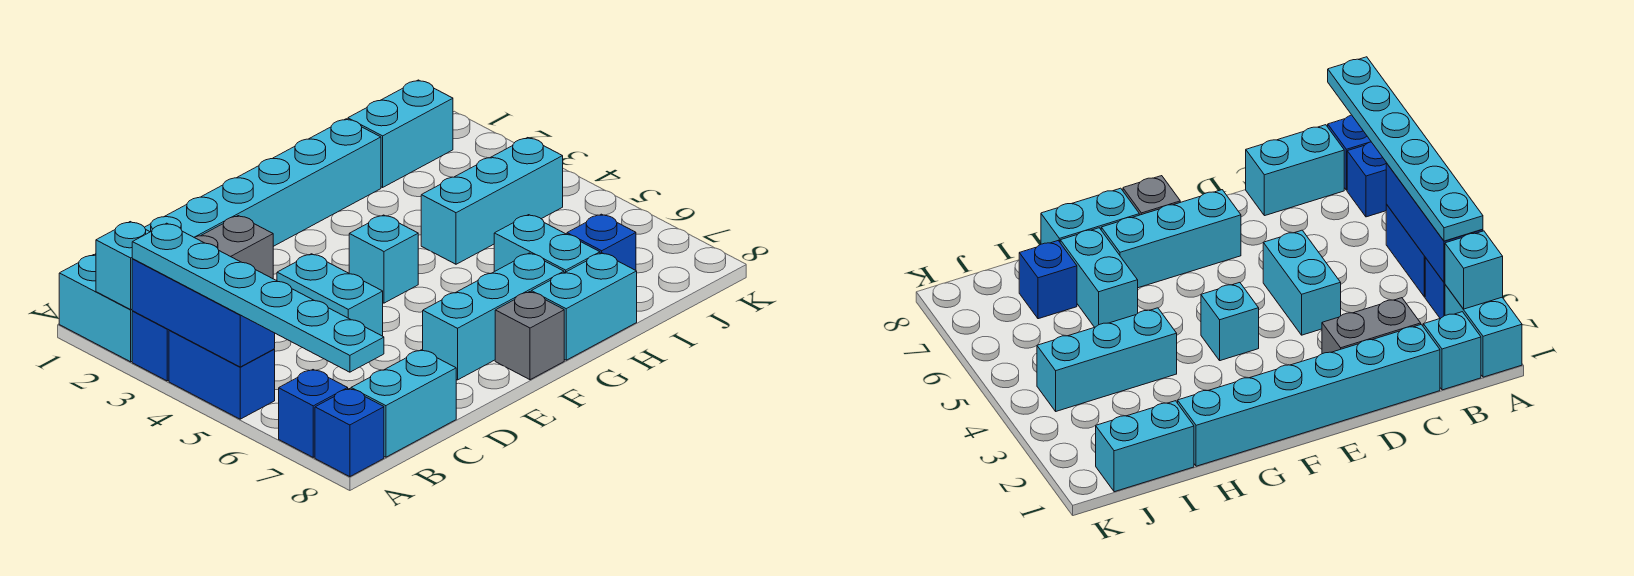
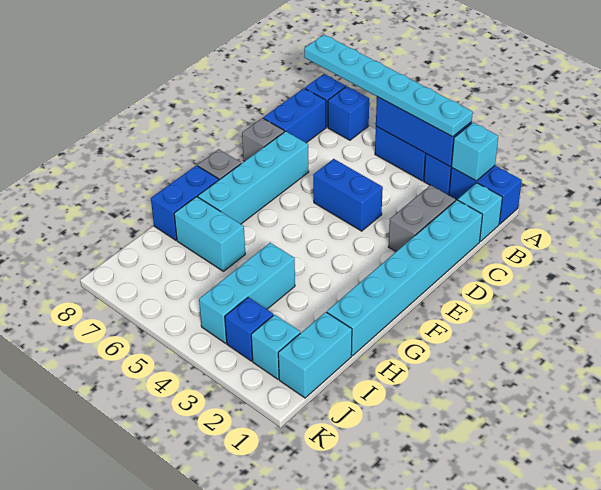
cyan brick A1:A2 level 1 -> blue brick A1:A2 level 1
cyan brick B8:C8 level 1 -> blue brick B8:C8 level 1
cyan brick D4:D5 level 1 -> blue brick D4:D5 level 1
none -> grey brick D8 level 1
cyan brick E7:G7 level 1 -> cyan brick D7:G7 level 1
cyan brick F4 level 1 -> cyan brick J2 level 1
cyan brick G8:H8 level 1 -> blue brick G8:H8 level 1
blue brick I7 level 1 -> blue brick J3 level 1

